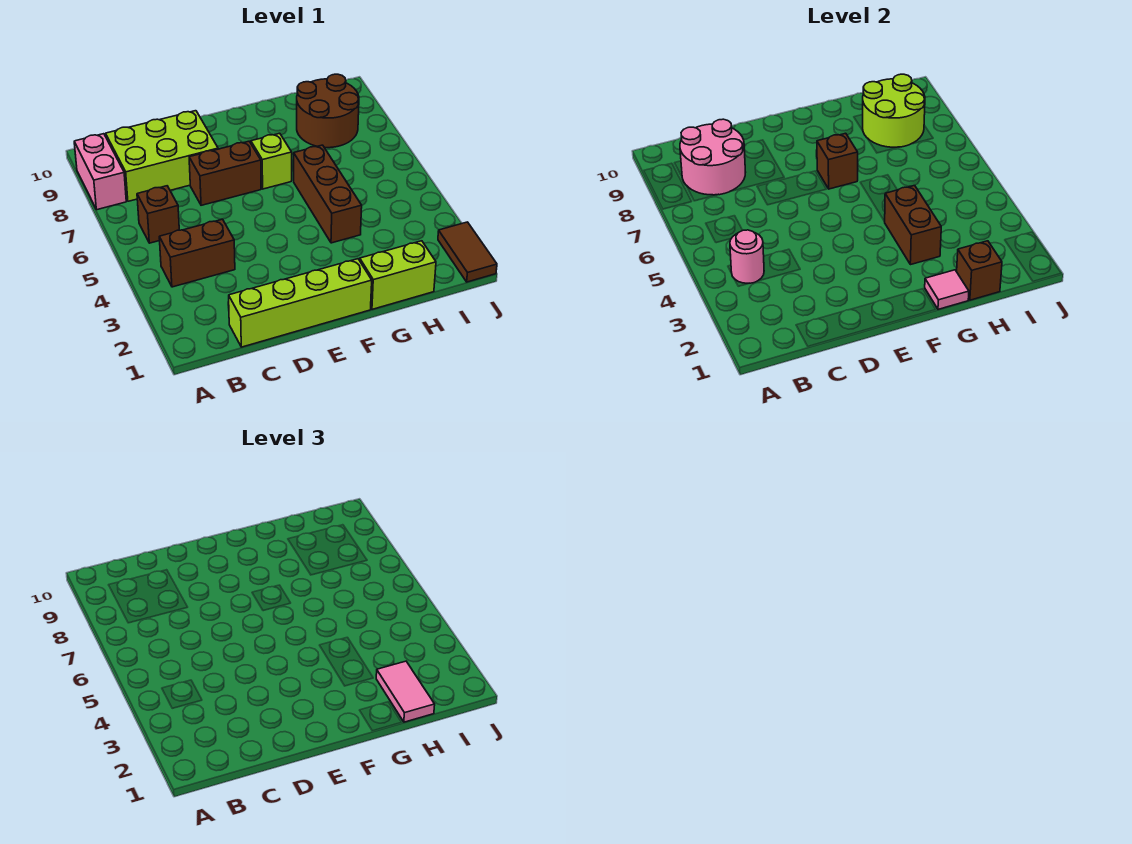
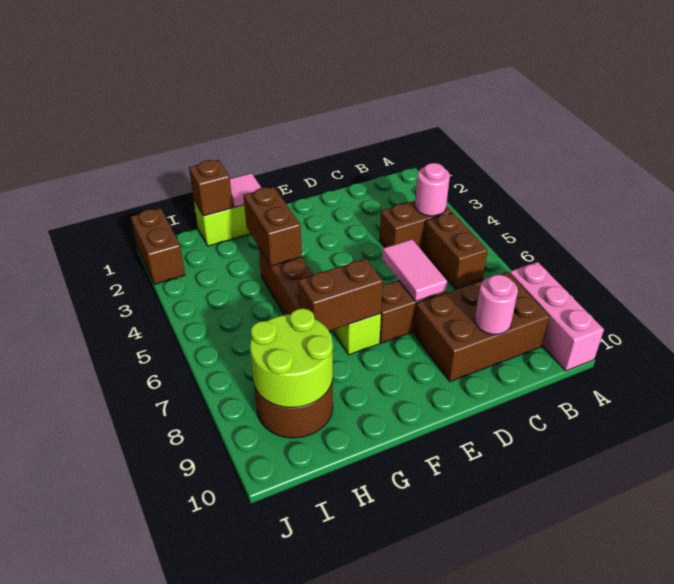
pink brick A8:A9 level 1 -> pink brick A8:A10 level 1
brown brick B6 level 1 -> brown brick B5:B6 level 1
lime brick B8:D9 level 1 -> brown brick B8:D9 level 1
pink round brick B8:C9 level 2 -> pink round brick C9 level 2
lime brick C1:F1 level 1 -> none
brown brick F7 level 2 -> brown brick F7:G7 level 2
pink tile H1:H2 level 3 -> pink tile D6:D7 level 2
brown tile J1:J2 level 1 -> brown brick J1:J2 level 1

